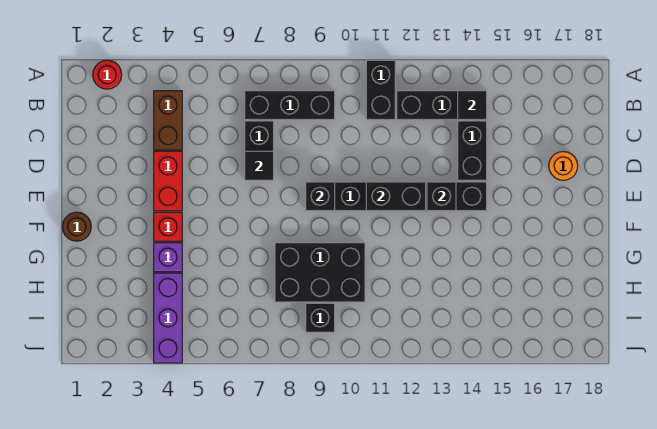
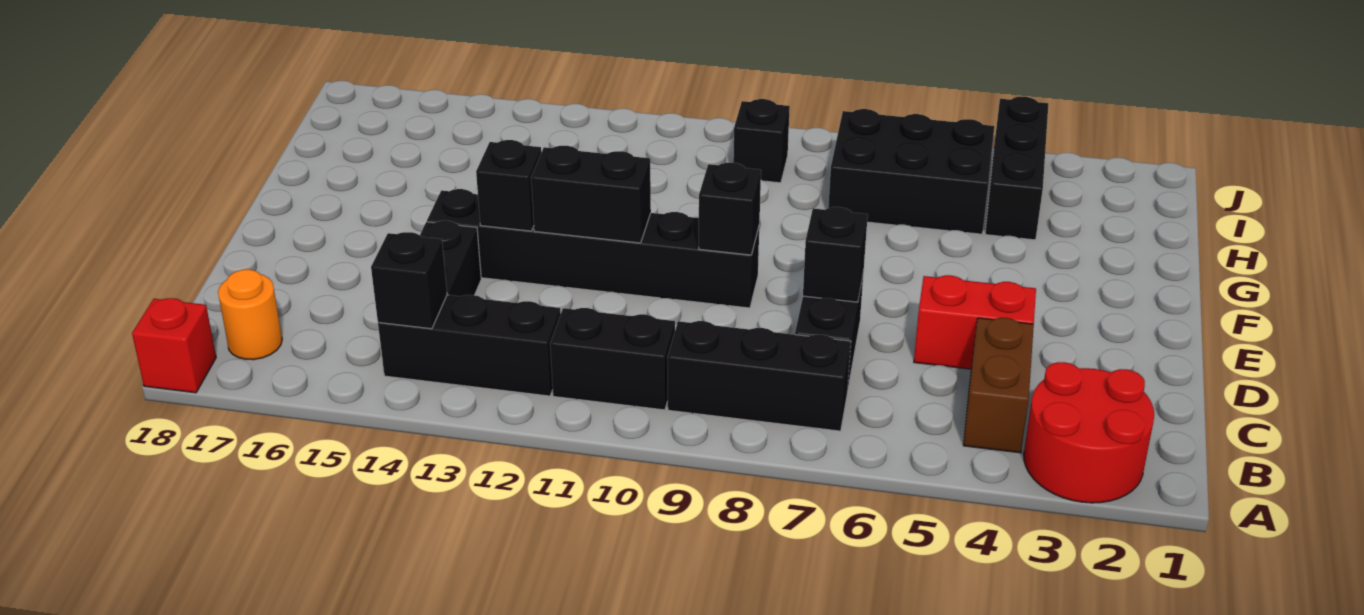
red round brick A2 level 1 -> red round brick A2:B3 level 1
black brick A11:B11 level 1 -> black brick B10:B11 level 1
black tile B14 level 2 -> black brick B14 level 2
red brick D4:E4 level 1 -> red brick D4:D5 level 1
black tile D7 level 2 -> black brick D7 level 2
orange round brick D17 level 1 -> orange round brick B17 level 1
brown round brick F1 level 1 -> none
red brick F4 level 1 -> red brick A18 level 1
purple brick G4 level 1 -> none
black brick G8:H10 level 1 -> black brick H5:I7 level 1
purple brick H4:J4 level 1 -> black brick H4:J4 level 1

